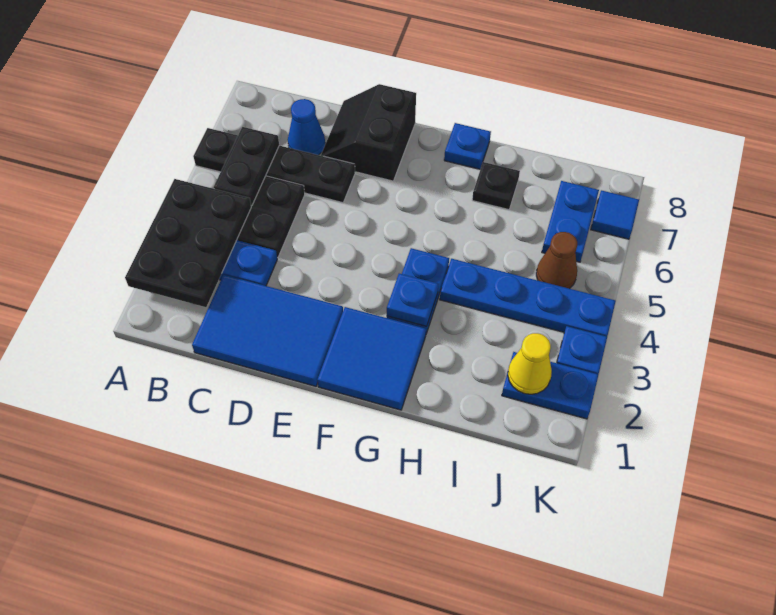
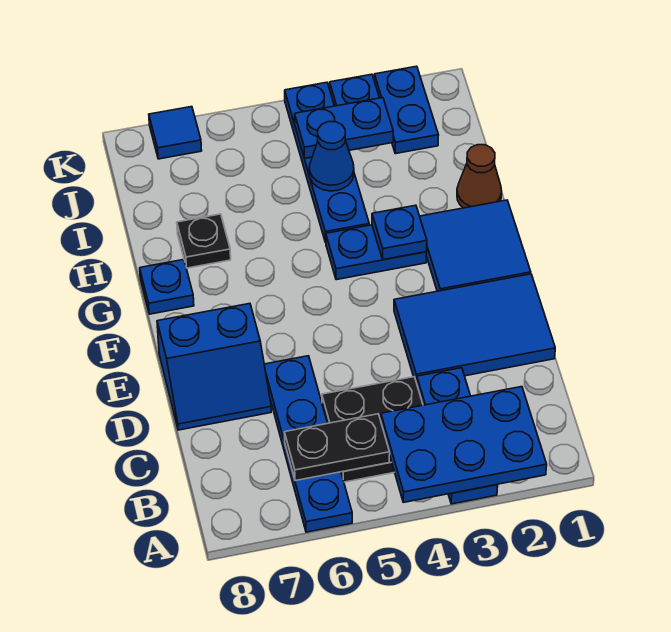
black plate A2:B4 level 2 -> blue plate A2:B4 level 2
black plate A6:D6 level 1 -> blue plate A6:D6 level 1
blue tile C1:E2 level 1 -> blue tile D1:E3 level 1
blue cone C7 level 1 -> blue cone I4 level 2
black slope D7:E8 level 1 top E -> blue slope D7:E8 level 1 top E
yellow cone J2 level 2 -> none
brown cone J5 level 1 -> brown cone H1 level 1
blue plate J6:J7 level 1 -> blue plate J3:J4 level 2

